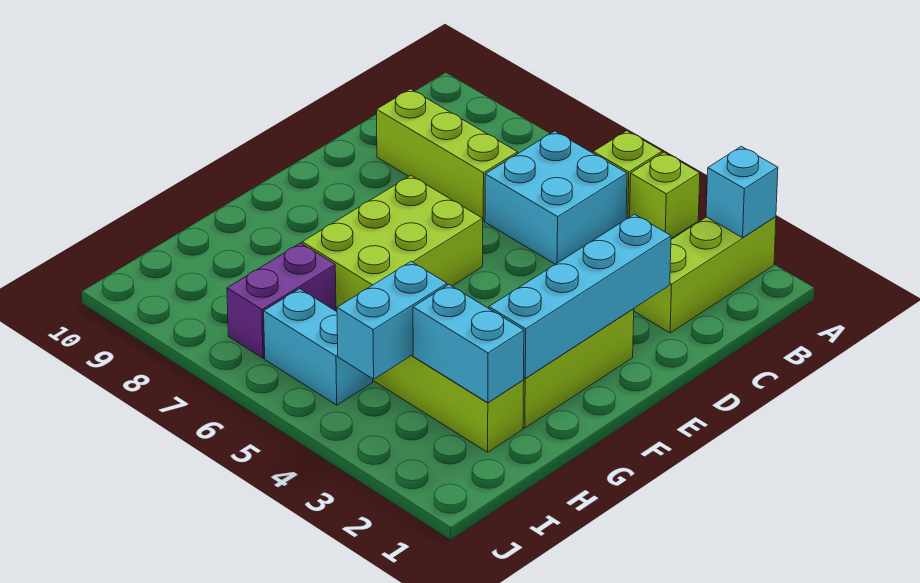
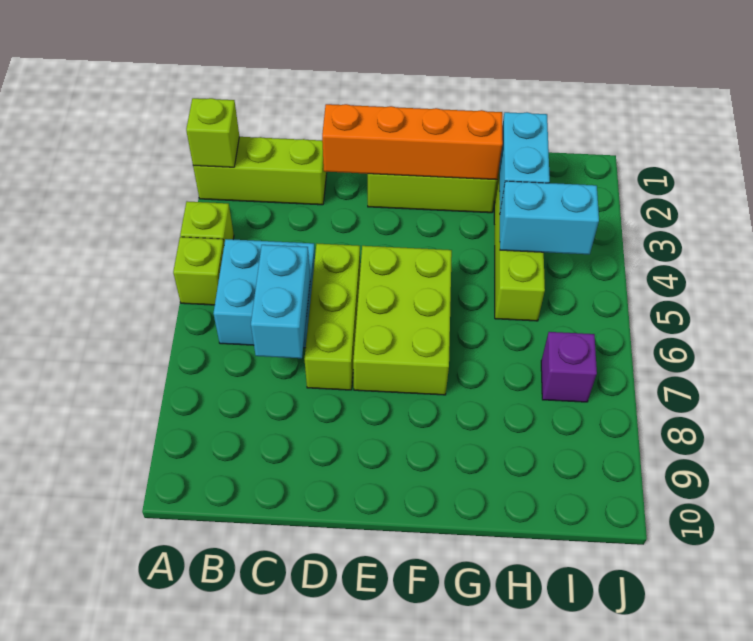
cyan brick A2 level 2 -> lime brick A2 level 2
lime brick C7:C9 level 1 -> lime brick D5:D7 level 1
cyan brick D2:G2 level 2 -> orange brick D2:G2 level 2
lime brick E6:G7 level 1 -> lime brick E5:F7 level 1
purple brick H7:I7 level 1 -> purple brick I7 level 1
cyan brick I5:I6 level 1 -> cyan brick C6:C7 level 2

